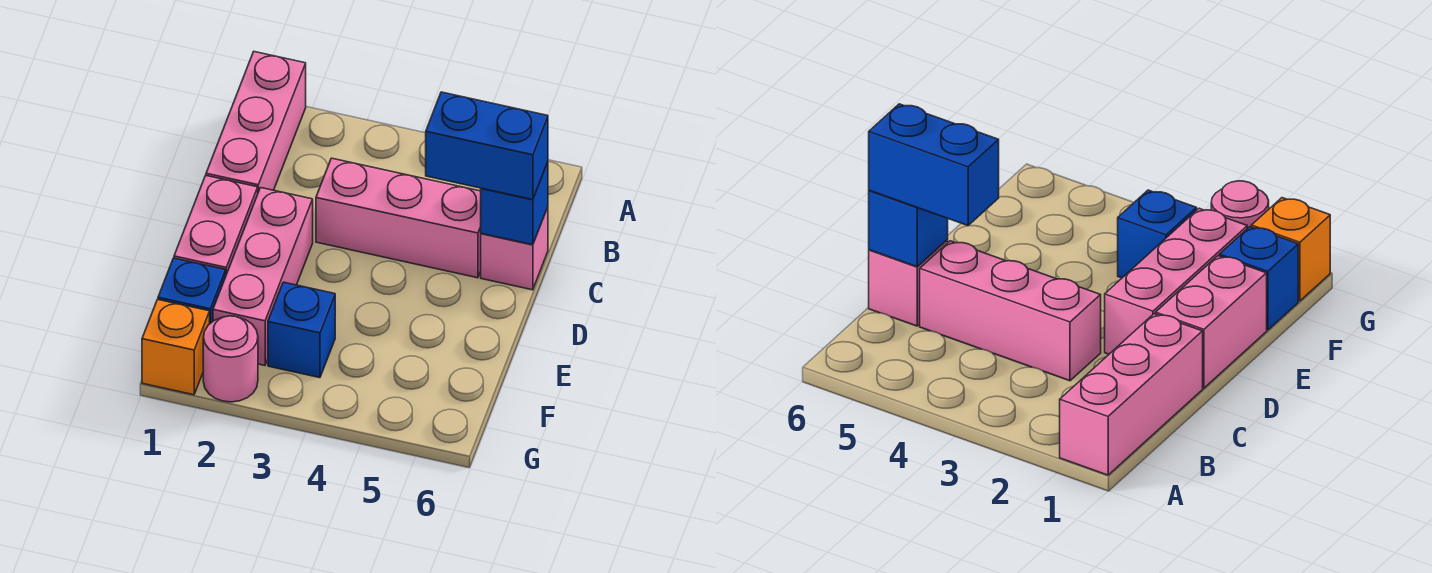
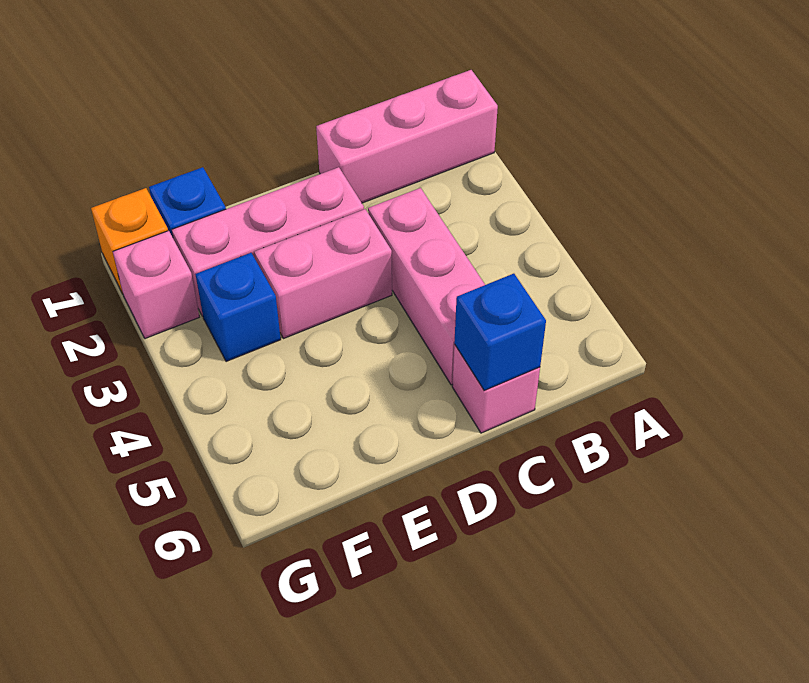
blue brick C5:C6 level 3 -> none
pink brick D1:E1 level 1 -> pink brick D3:E3 level 1
pink round brick G2 level 1 -> pink brick G2 level 1

